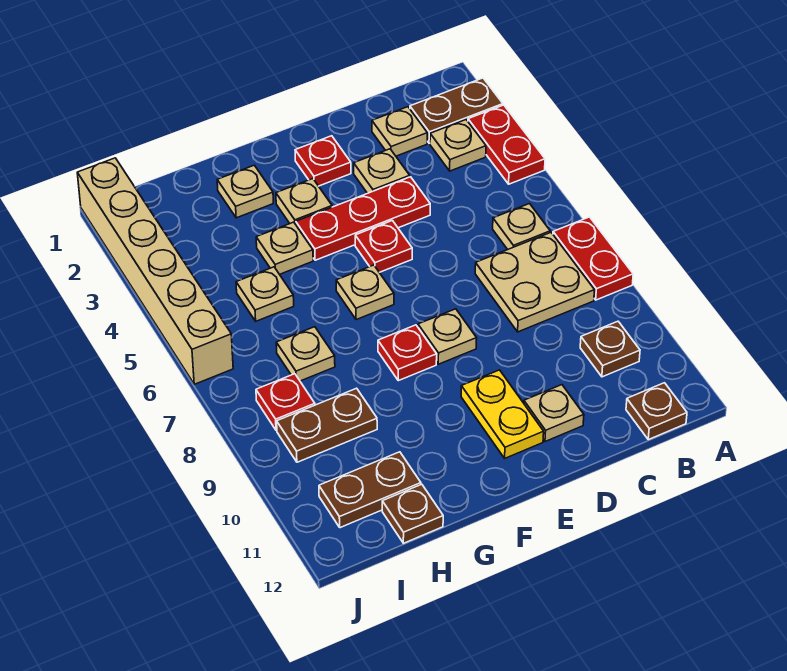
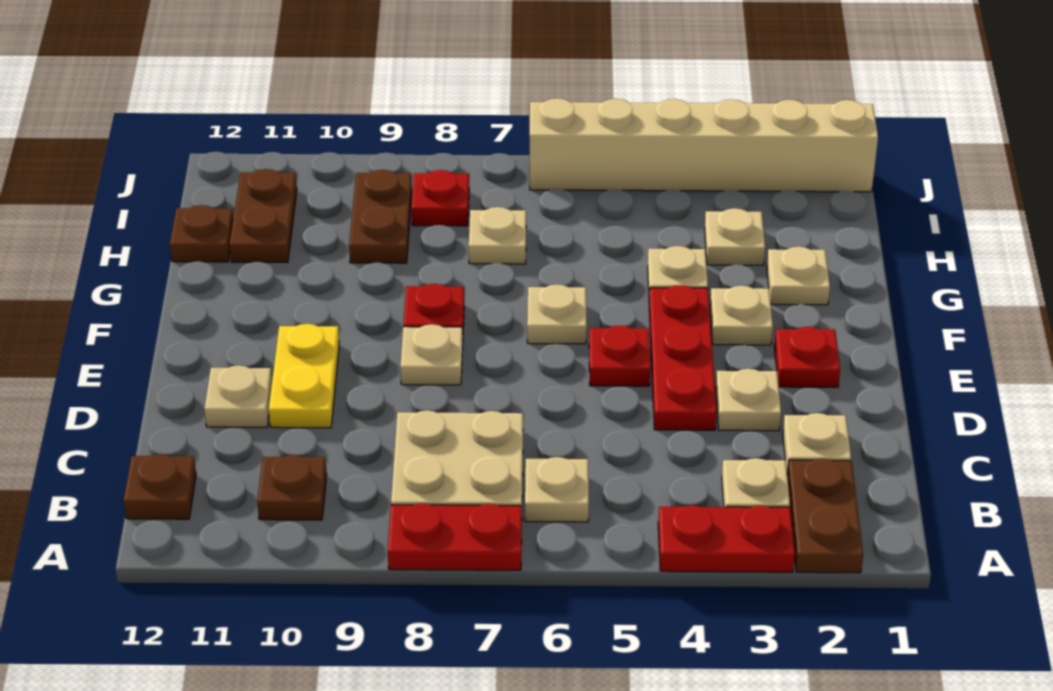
yellow plate E10:E11 level 1 -> yellow plate D10:E10 level 1
tan plate H5 level 1 -> tan plate H3 level 1

